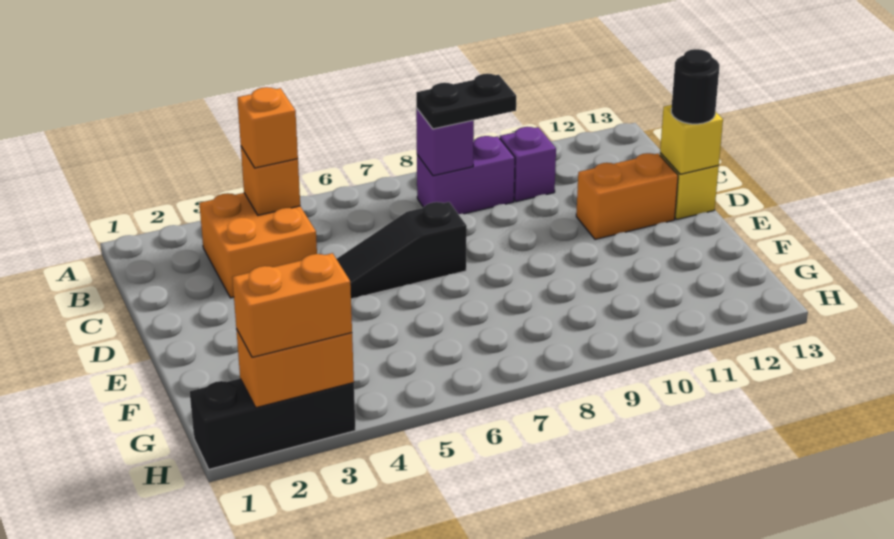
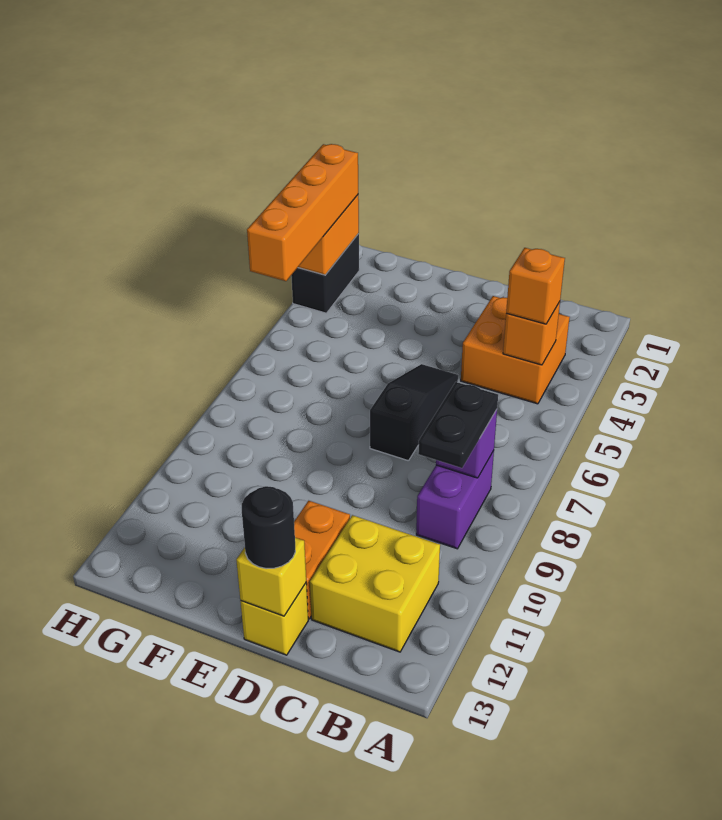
purple brick B10 level 1 -> none
none -> yellow brick B11:C12 level 1
black brick H1:H3 level 1 -> black brick H2:H3 level 1
orange brick H2:H3 level 3 -> orange brick H2:H5 level 3

